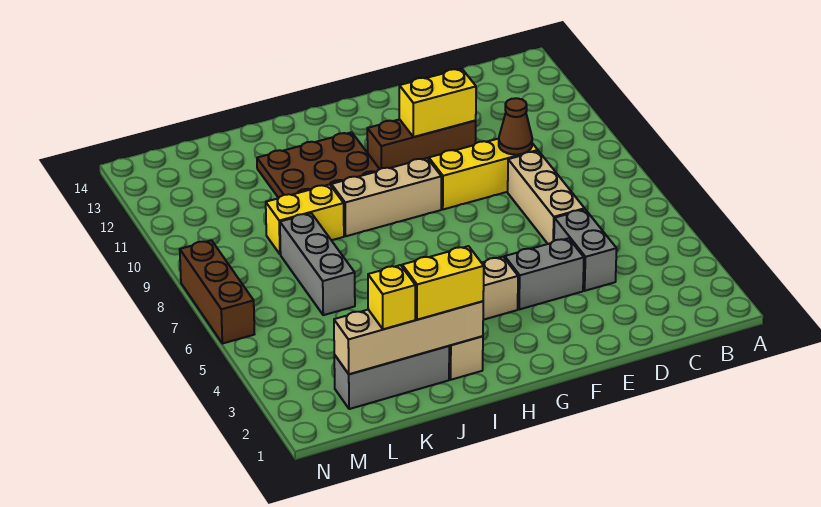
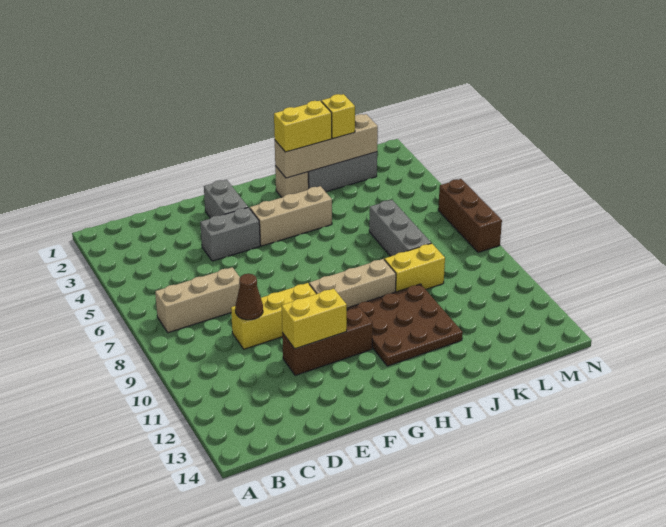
grey brick D4:D5 level 1 -> grey brick F2:F3 level 1
tan brick D6:D8 level 1 -> tan brick B7:D7 level 1

